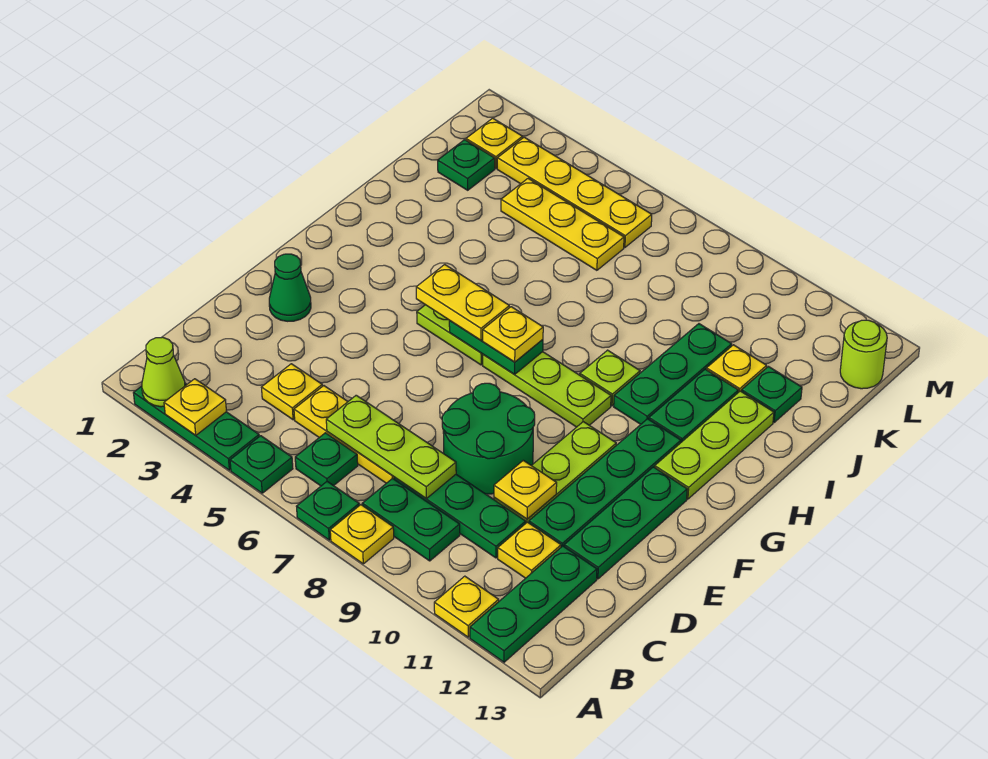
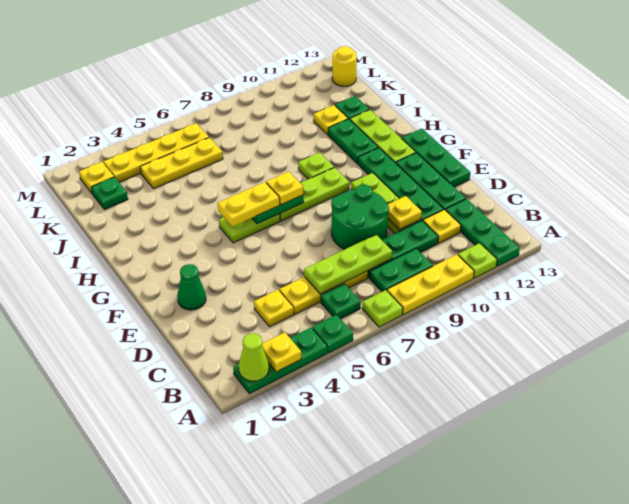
green plate A7 level 1 -> lime plate A7 level 1
yellow plate A8 level 1 -> yellow plate A8:A10 level 1
yellow plate A11 level 1 -> lime plate A11 level 1
green plate H10:J10 level 1 -> green plate E13:G13 level 1
lime round brick L13 level 1 -> yellow round brick L13 level 1

